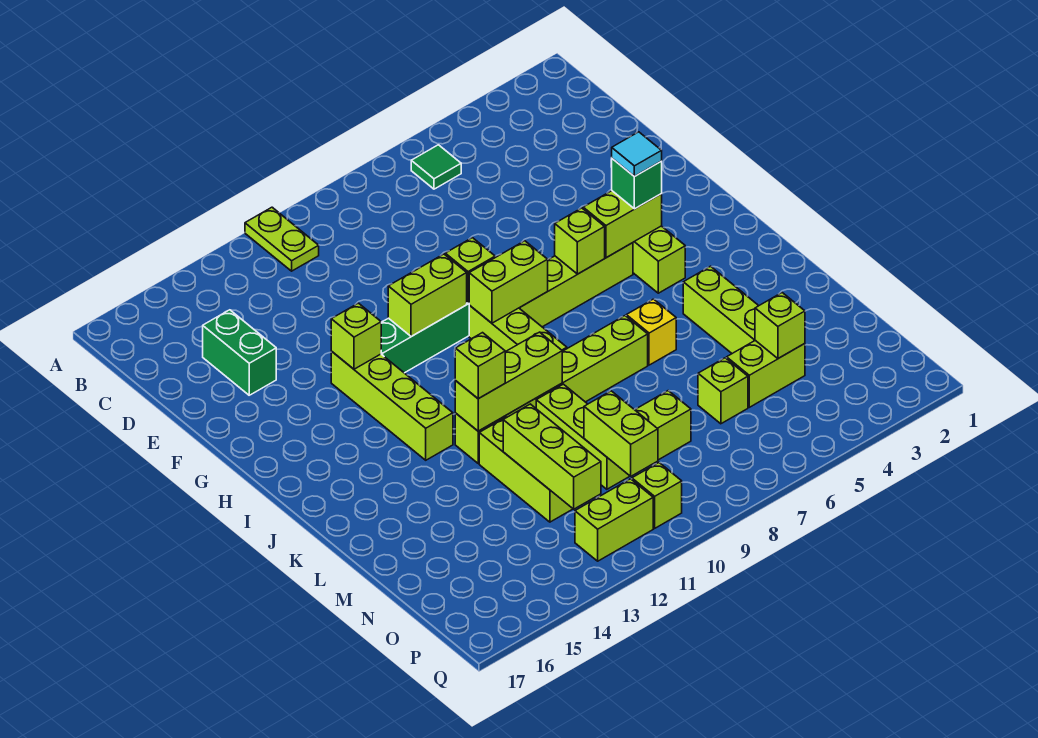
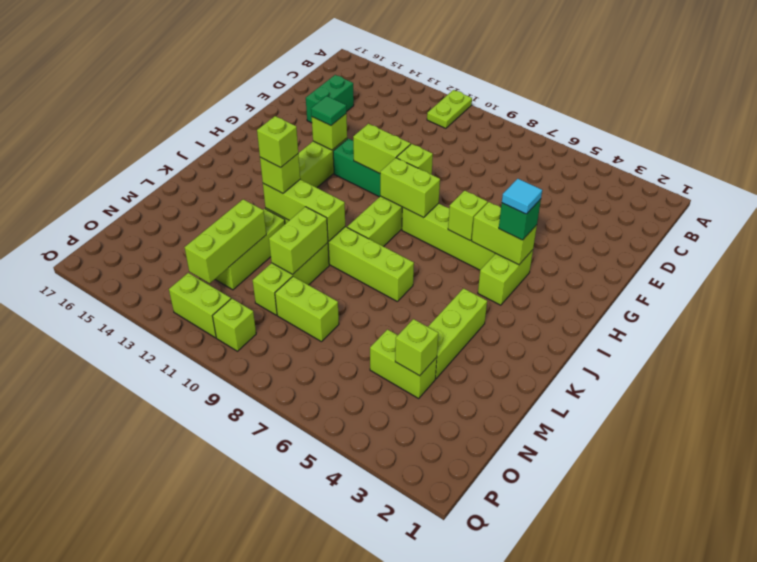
green tile B6 level 1 -> green tile G13 level 3
yellow brick K6 level 1 -> none
lime brick N6 level 1 -> lime brick K12 level 4
lime brick N10:O10 level 2 -> lime brick L10:M10 level 2

